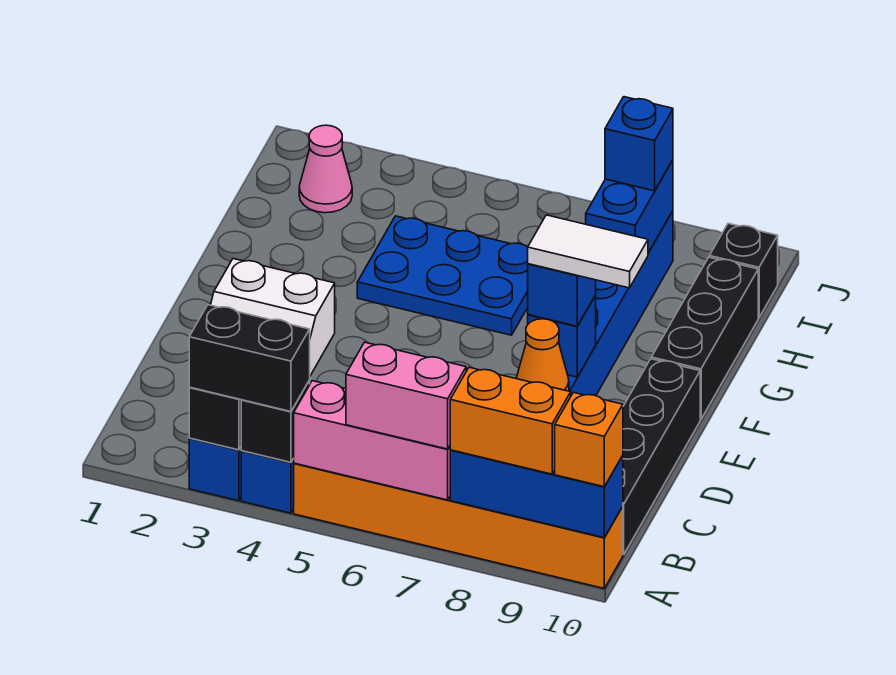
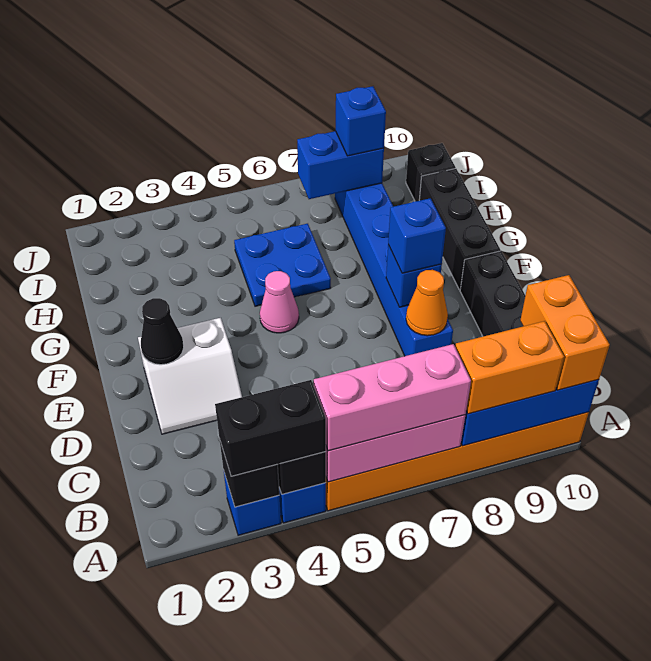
pink brick A6:A7 level 3 -> pink brick A5:A7 level 3
orange brick A10 level 3 -> orange brick A10:B10 level 3
none -> black cone E2 level 2
white tile E8:E9 level 4 -> none
blue plate G4:H6 level 1 -> blue plate G5:H6 level 1
blue brick H8:I8 level 2 -> blue brick I7:I8 level 2
pink cone I2 level 1 -> pink cone F5 level 1

